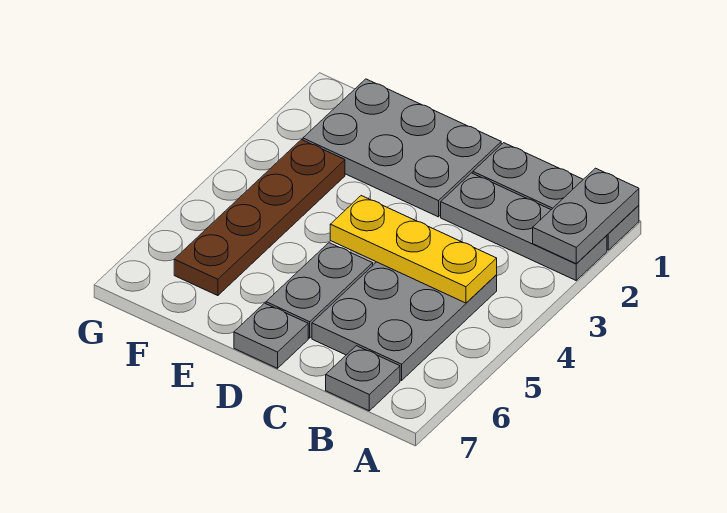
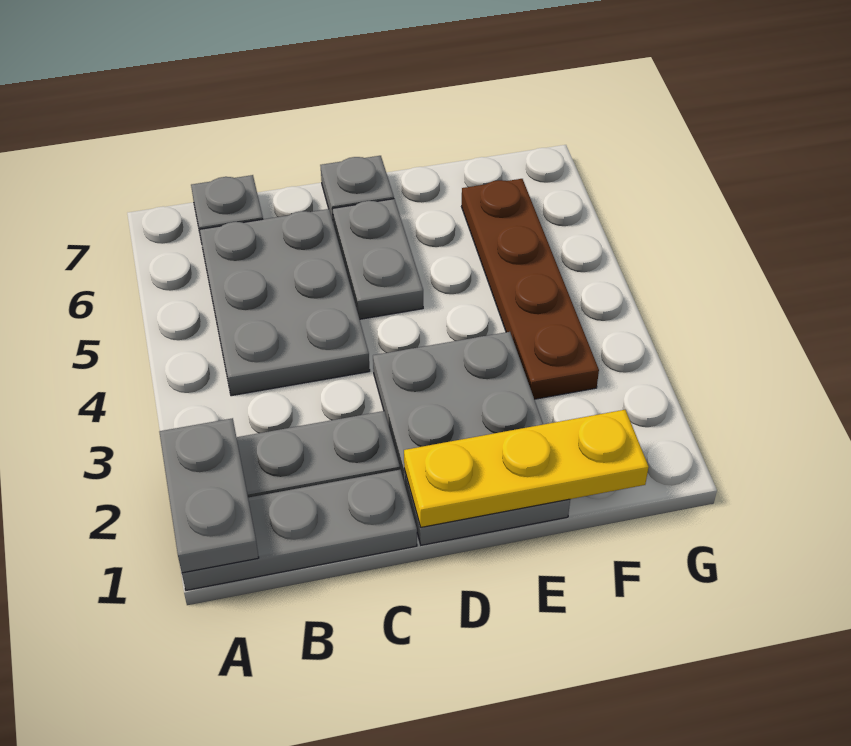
yellow plate B4:D4 level 2 -> yellow plate D1:F1 level 2
grey plate D1:F2 level 1 -> grey plate D1:E3 level 1

